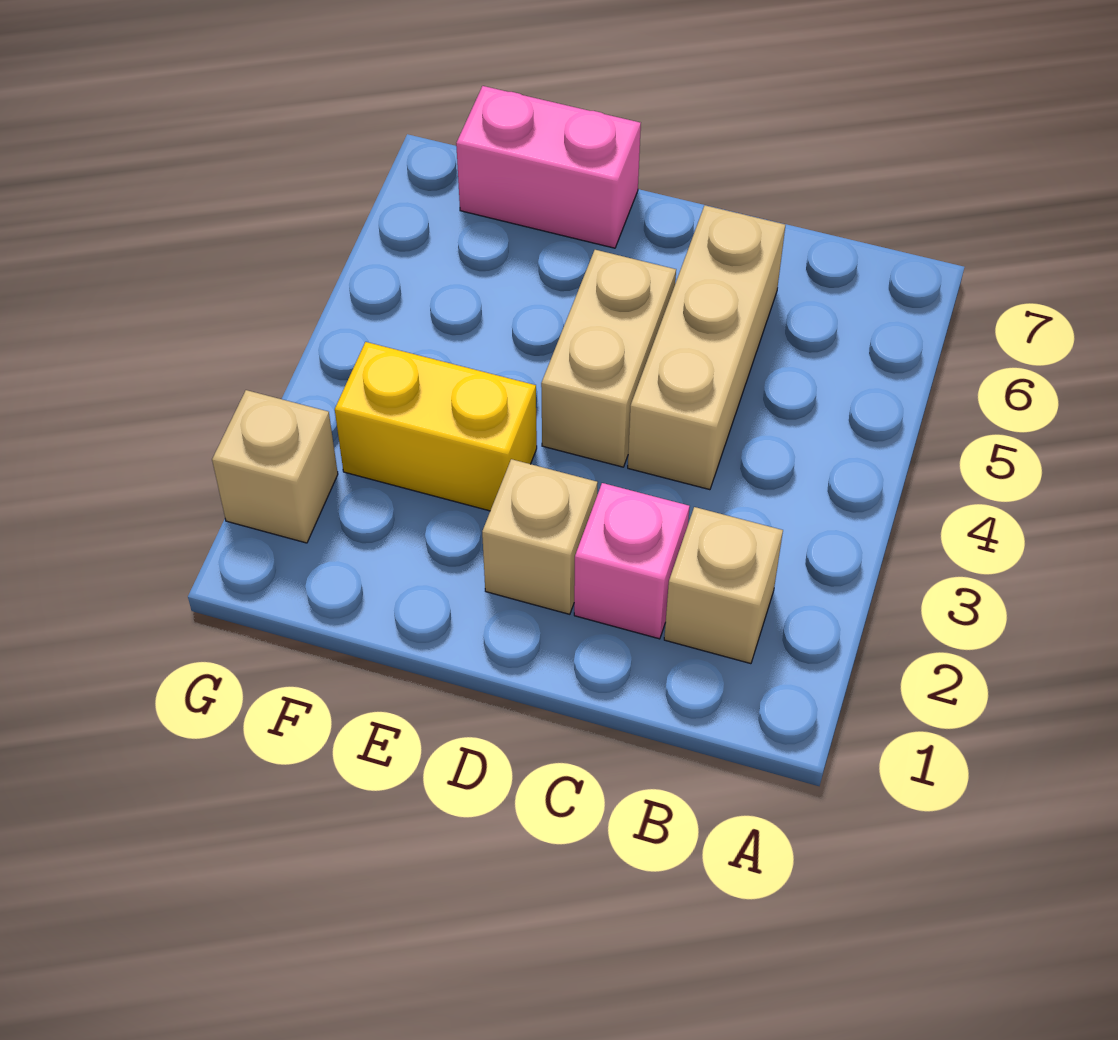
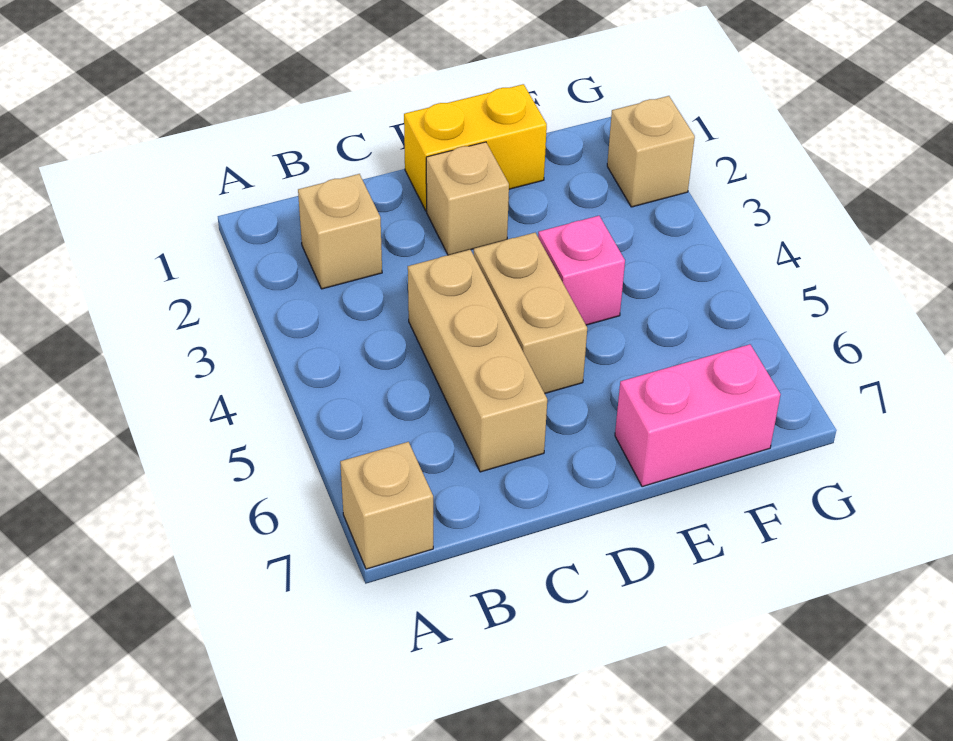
none -> tan brick A7 level 1
pink brick C2 level 1 -> pink brick E4 level 1
yellow brick E3:F3 level 1 -> yellow brick D1:E1 level 1

